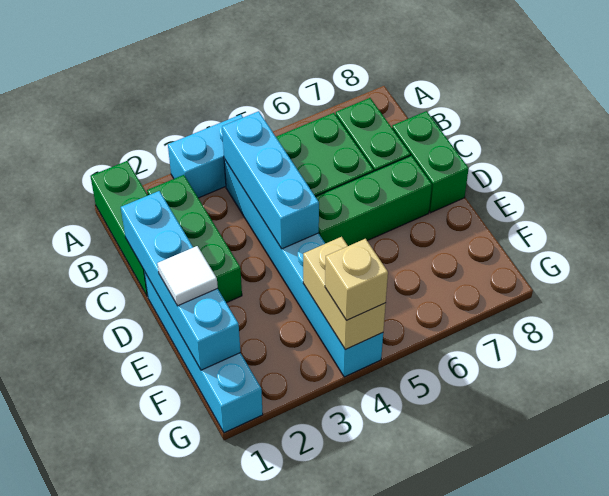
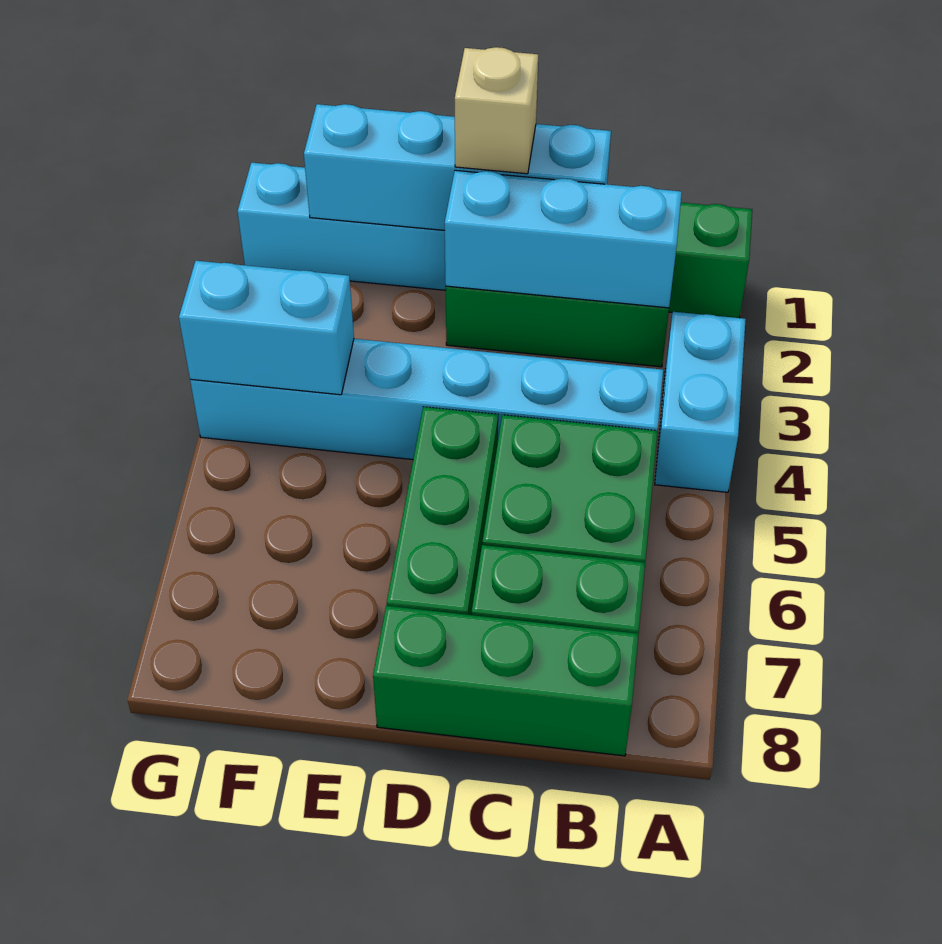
cyan brick B4:D4 level 2 -> cyan brick B2:D2 level 2
green brick C8:D8 level 1 -> green brick B8:D8 level 1
white tile E1 level 3 -> none
tan brick F4:G4 level 2 -> cyan brick F4:G4 level 2
tan brick G4 level 3 -> tan brick D1 level 3

